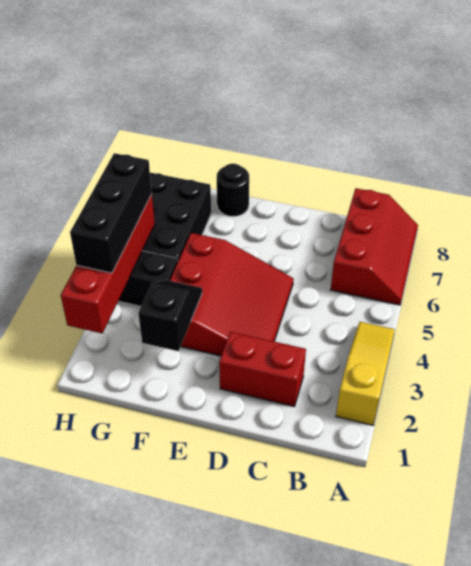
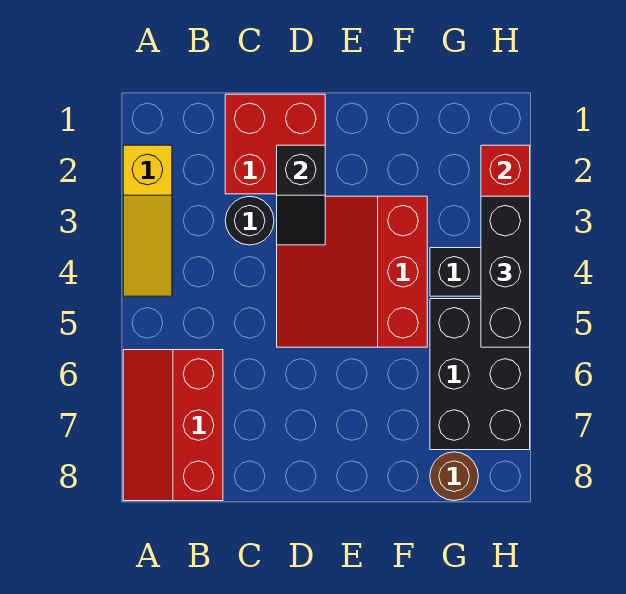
red brick C2:D2 level 1 -> red brick C1:D2 level 1
black slope F2:F3 level 2 top 2 -> black slope D2:D3 level 2 top 2
black round brick F8 level 1 -> black round brick C3 level 1
none -> brown round brick G8 level 1

